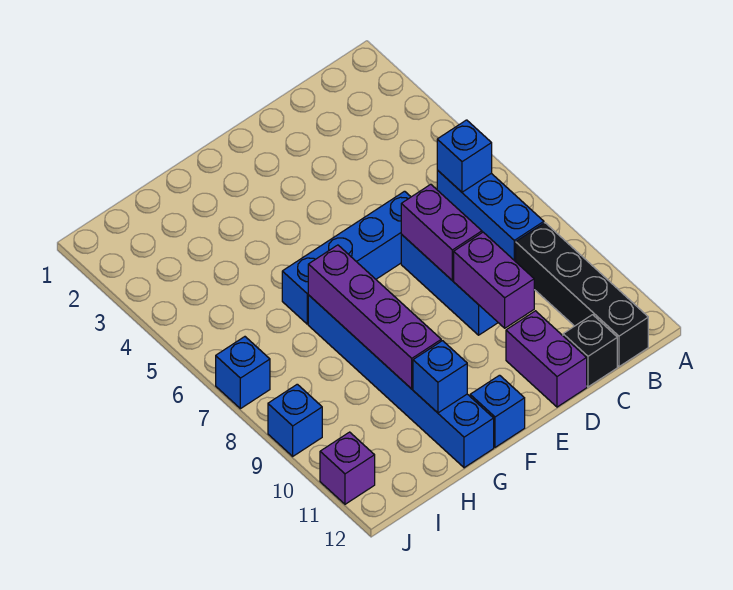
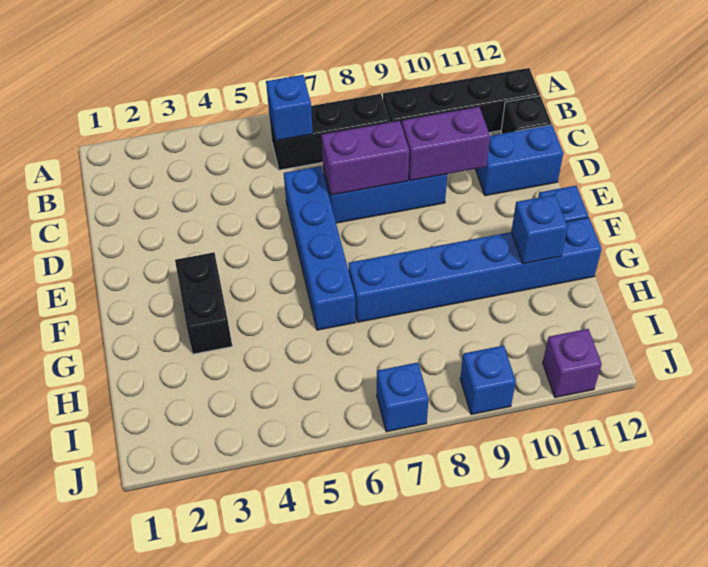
blue brick B6:B8 level 1 -> black brick B6:B8 level 1
purple brick D11:D12 level 1 -> blue brick D11:D12 level 1
none -> black brick F3:G3 level 1
purple brick G7:G10 level 2 -> none

